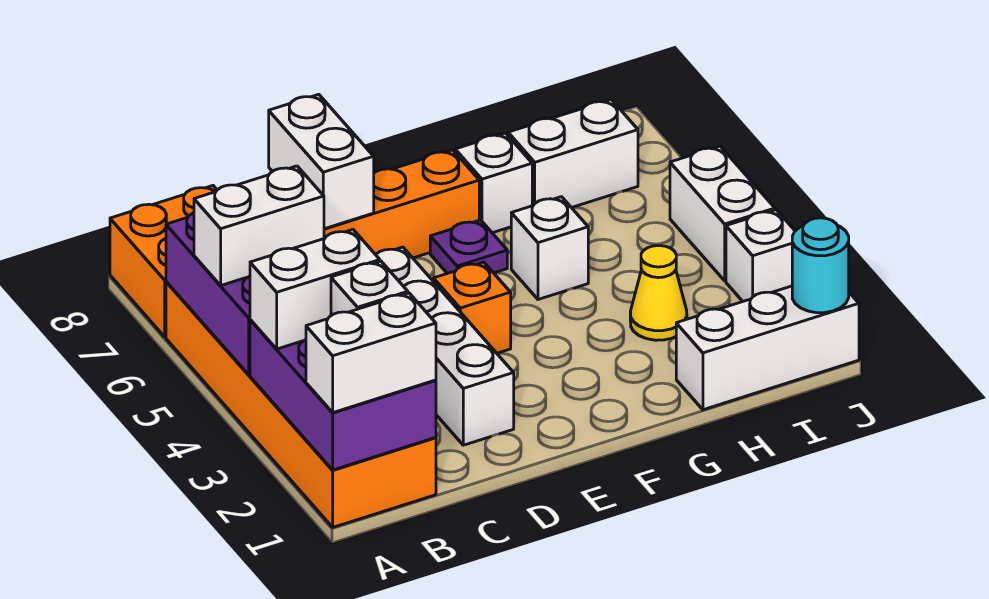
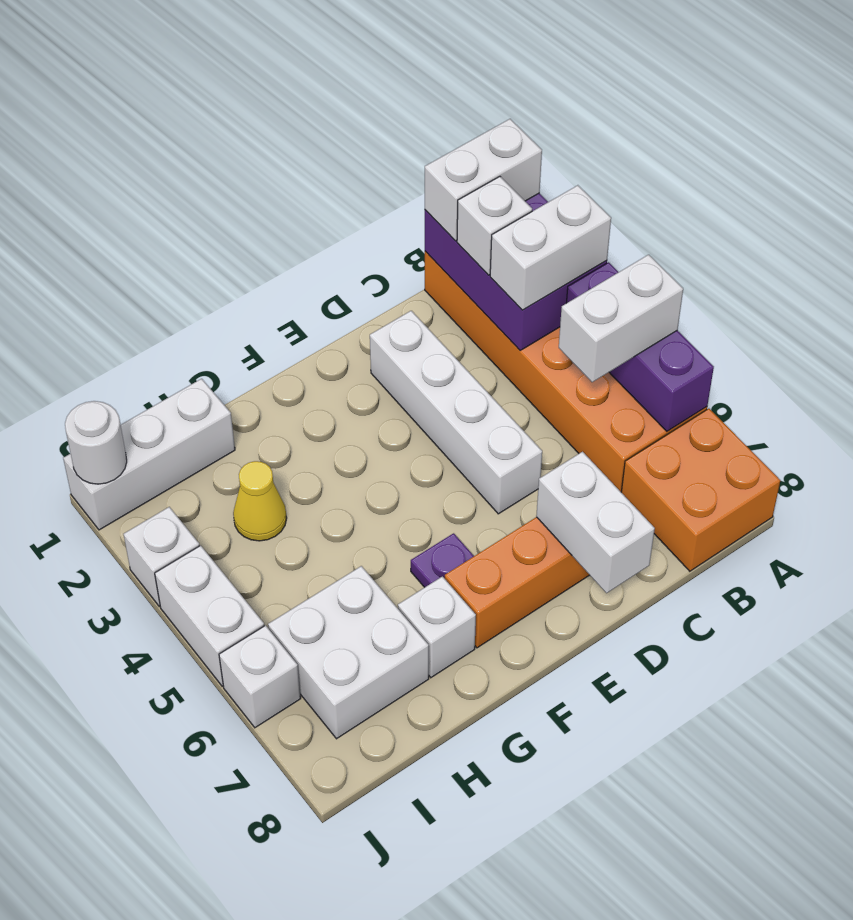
orange brick E4 level 1 -> none
white brick G5 level 1 -> white brick J6 level 1
white brick H7:I7 level 1 -> white brick H6:I7 level 1
cyan round brick J1 level 2 -> white round brick J1 level 2

